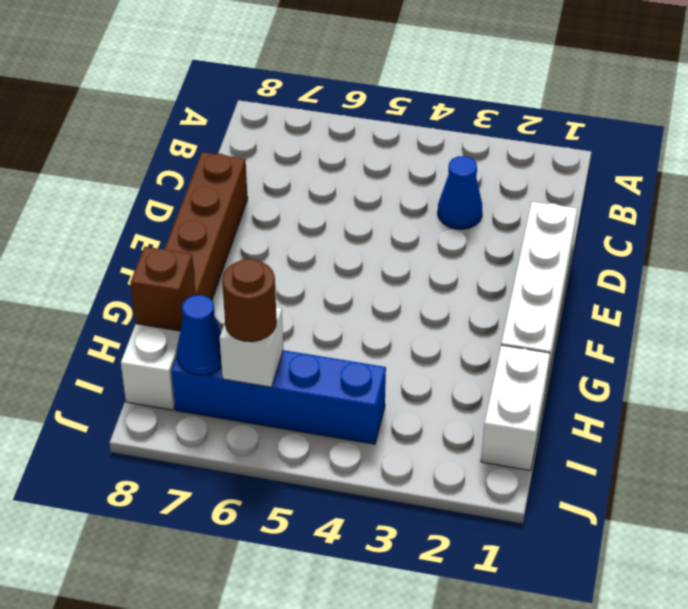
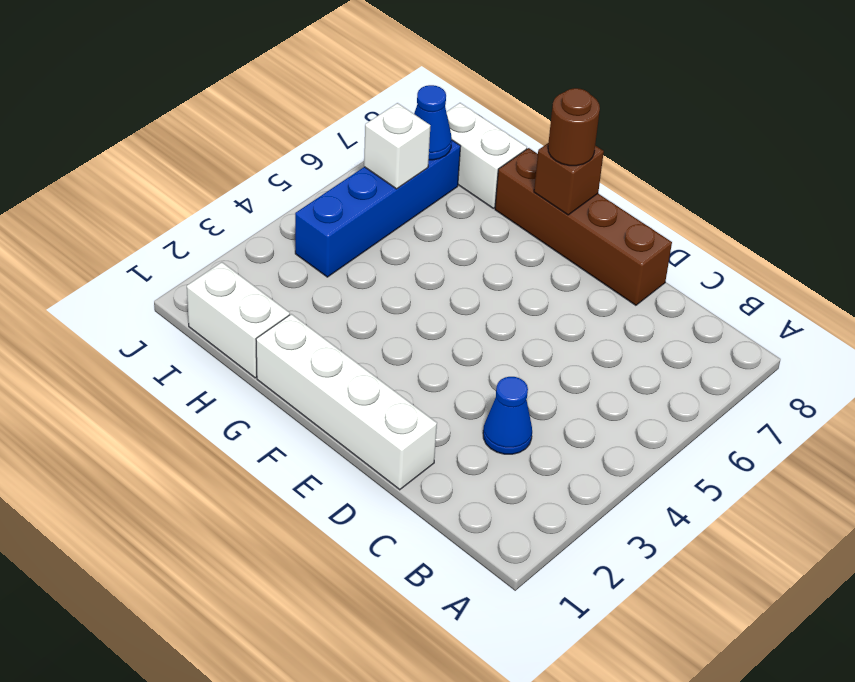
brown brick H8 level 2 -> brown brick F8 level 2
brown round brick I6 level 3 -> brown round brick F8 level 3

